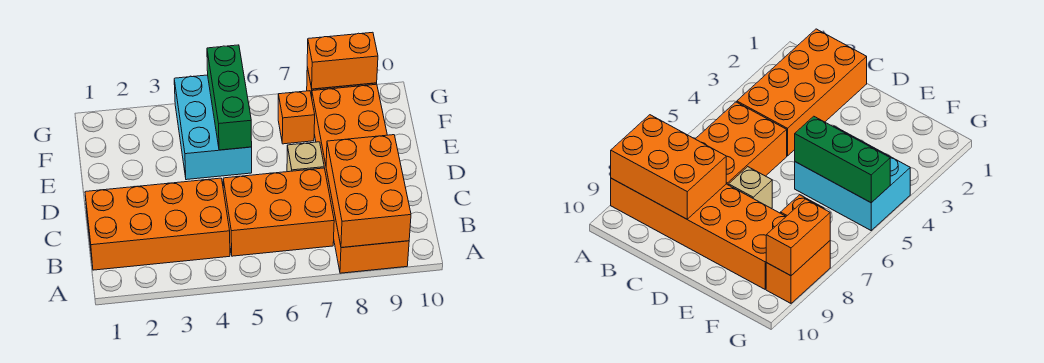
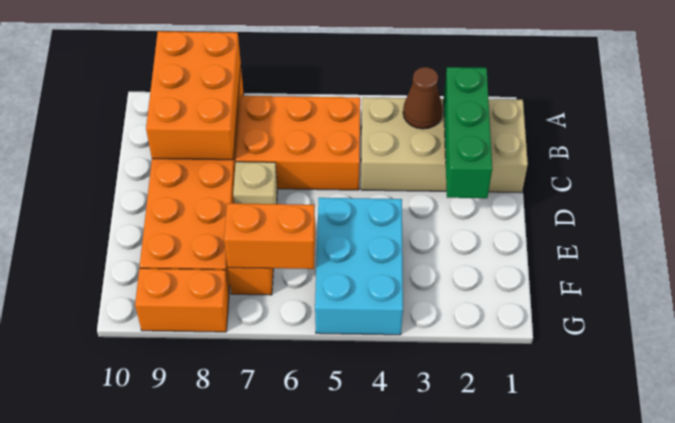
orange brick B1:C4 level 1 -> tan brick B1:C4 level 1
none -> brown cone B3 level 2
green brick E5:G5 level 2 -> green brick B2:D2 level 2
orange brick G8:G9 level 2 -> orange brick F6:F7 level 2

